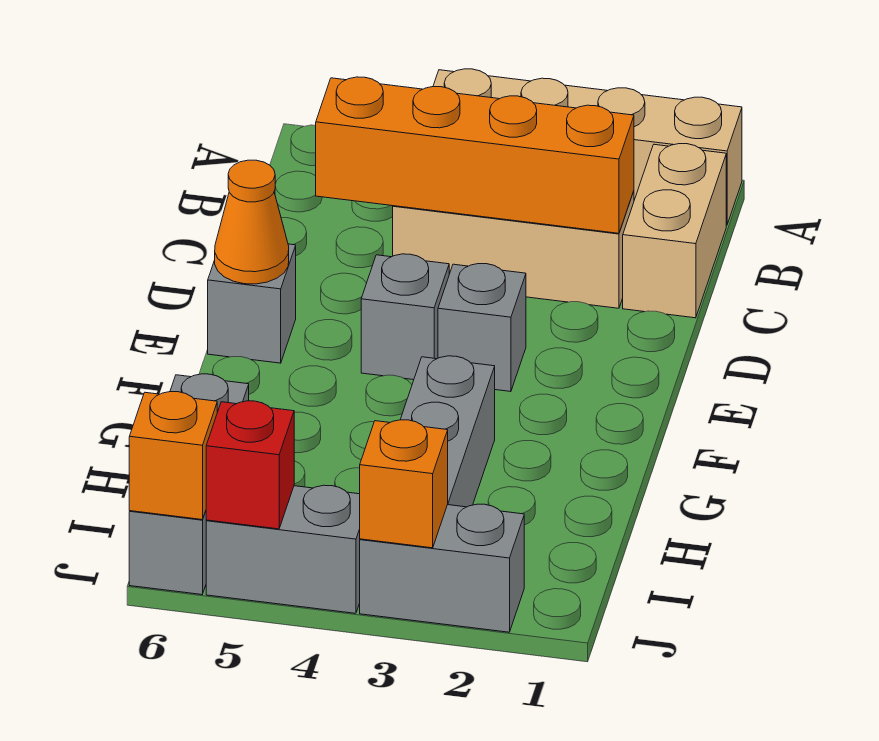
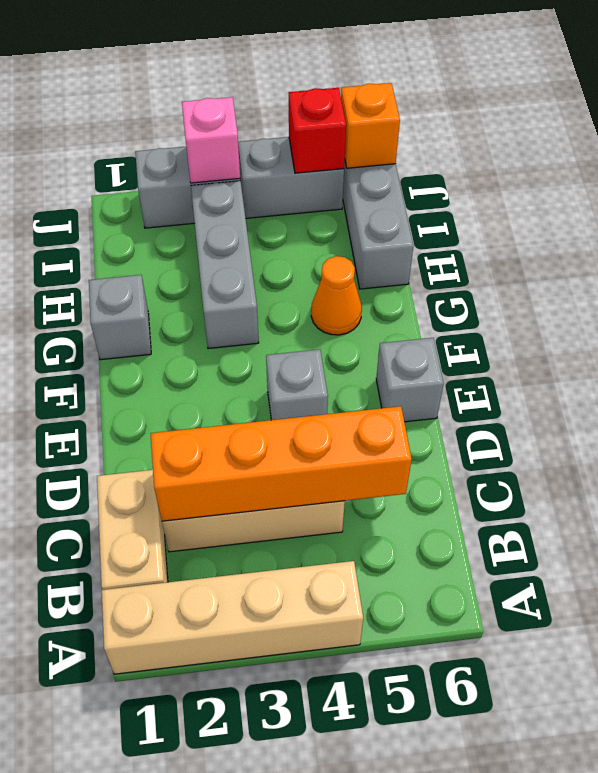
grey brick E3 level 1 -> grey brick G1 level 1
orange cone E6 level 2 -> orange cone G5 level 1
orange brick J3 level 2 -> pink brick J3 level 2

